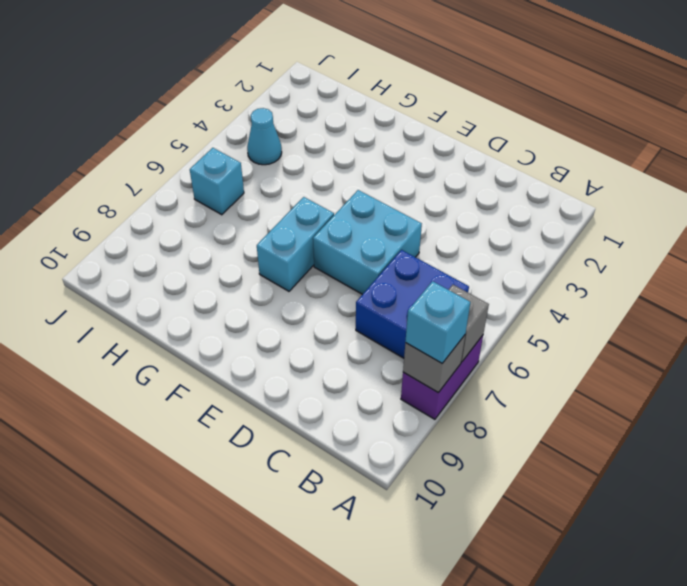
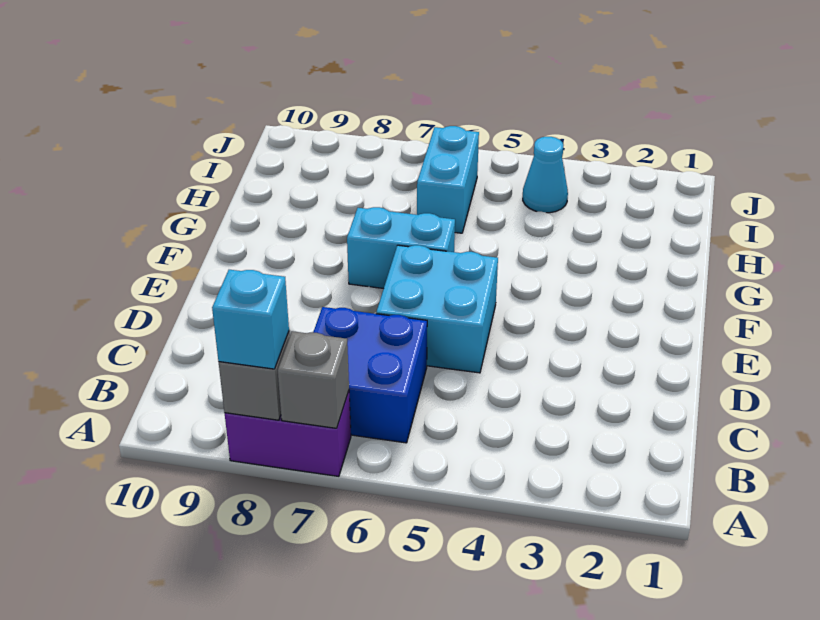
cyan brick I6 level 1 -> cyan brick H6:I6 level 1

